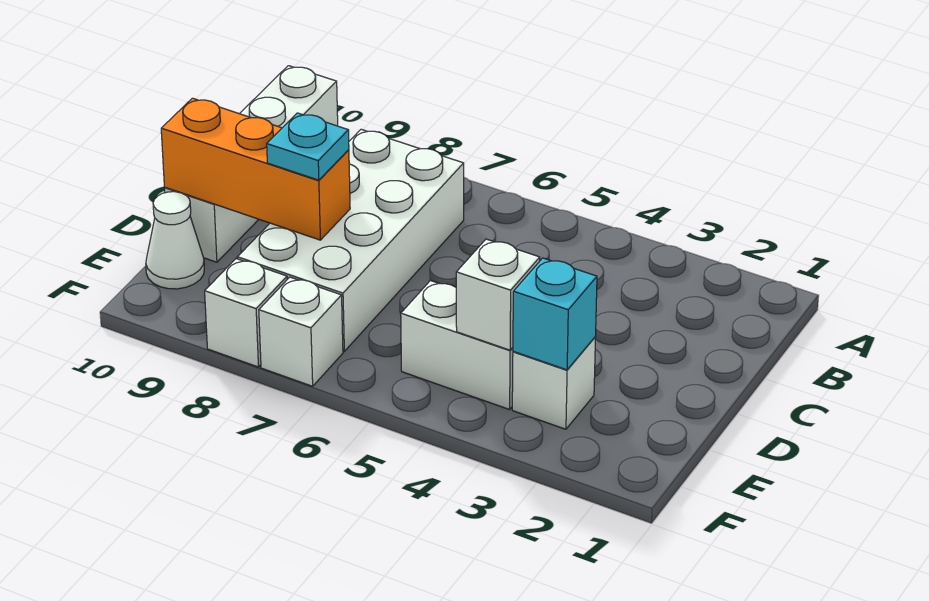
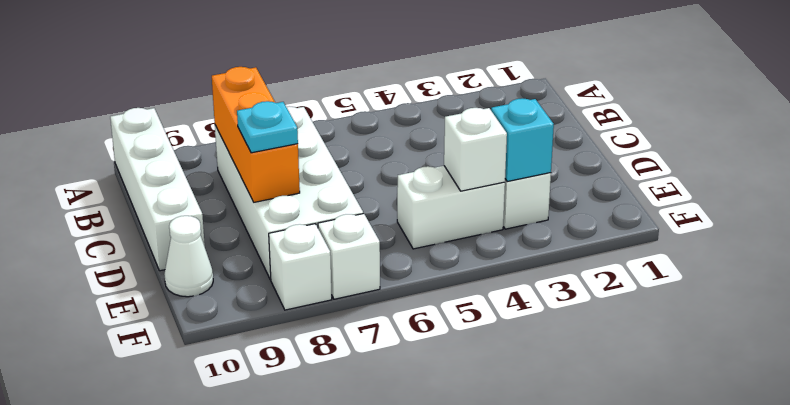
orange brick D8:D10 level 2 -> orange brick B8:D8 level 2

